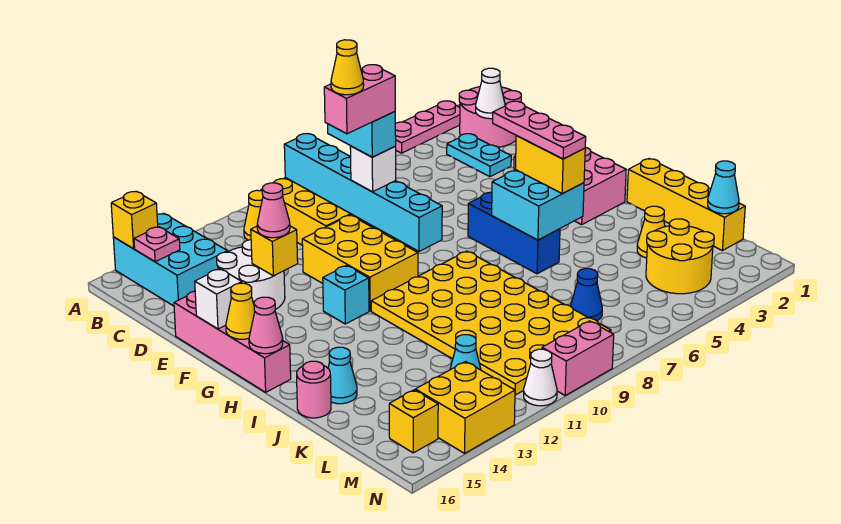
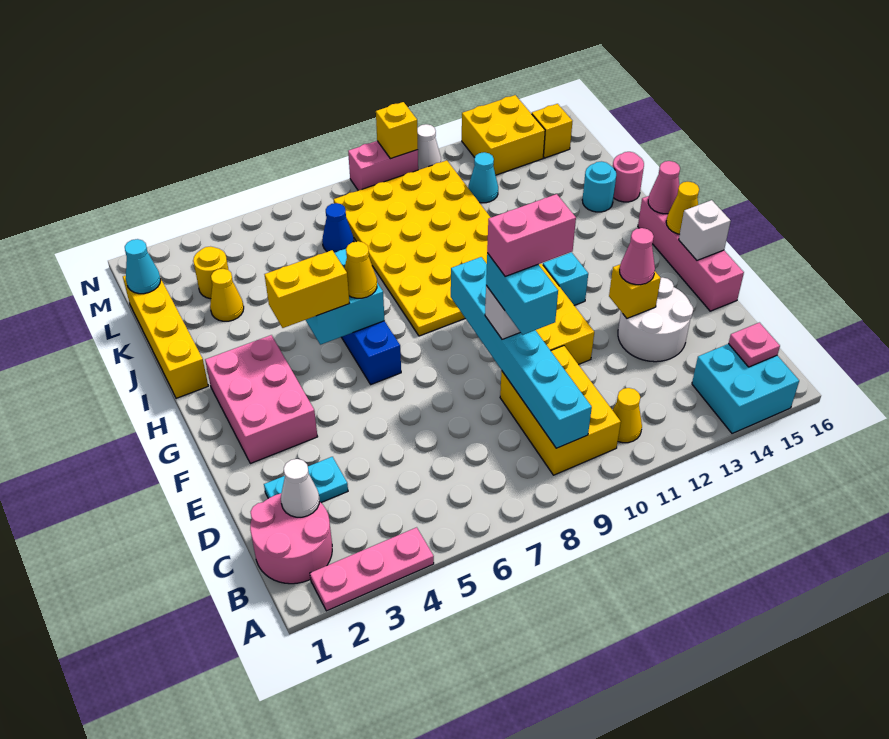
cyan brick A14:C15 level 1 -> cyan brick A14:B15 level 1
yellow brick A15 level 2 -> yellow brick N10 level 2
cyan plate C3:D3 level 1 -> cyan plate D2:D3 level 1
yellow cone E10 level 6 -> yellow cone H6 level 3
pink plate G5:I5 level 4 -> none
yellow brick H5:I5 level 3 -> yellow brick H4:H5 level 3
cyan cone J15 level 1 -> cyan round brick J15 level 1
yellow round brick L3:M4 level 1 -> yellow round brick L3 level 1

